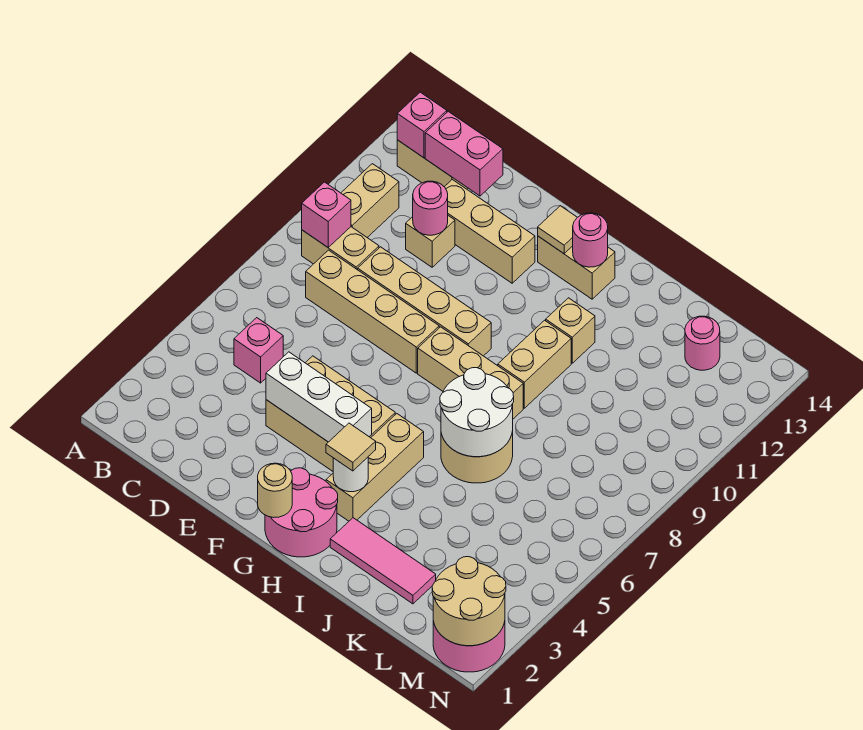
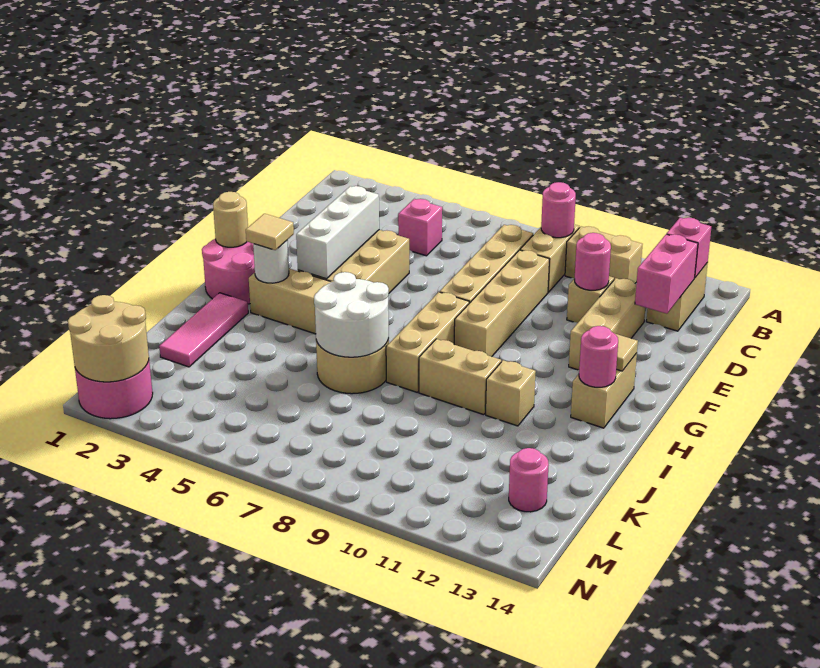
pink brick B9 level 2 -> pink round brick B9 level 2

